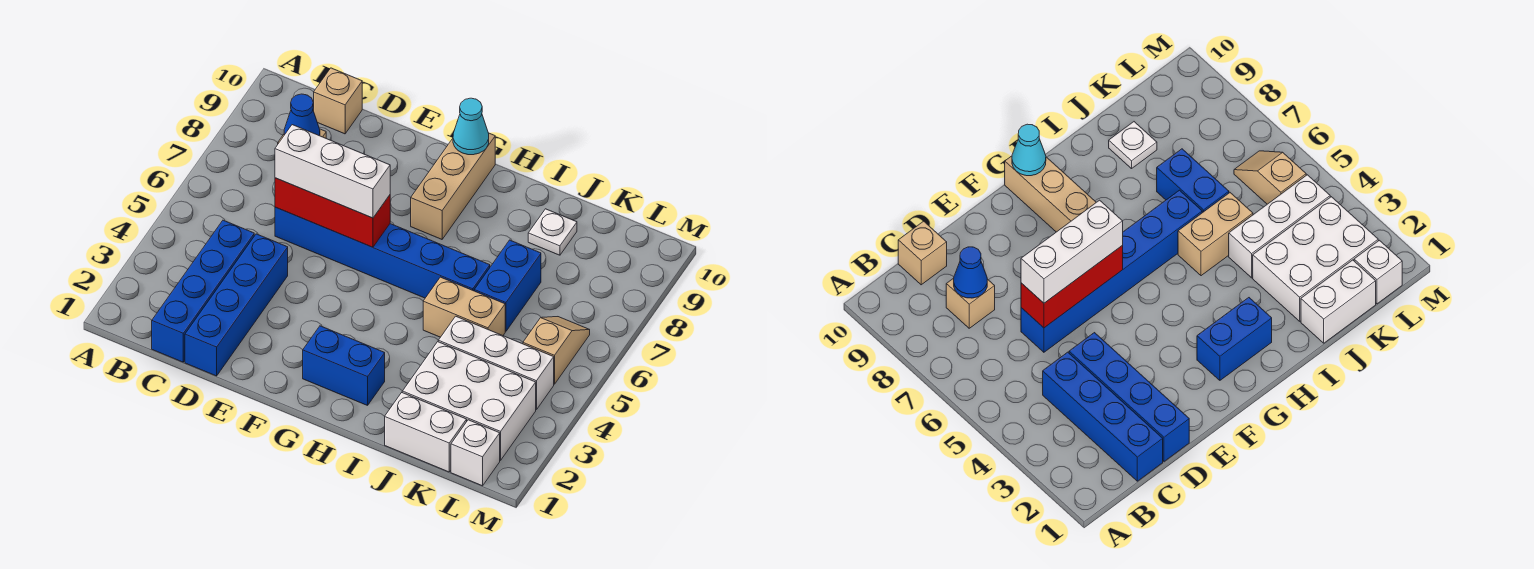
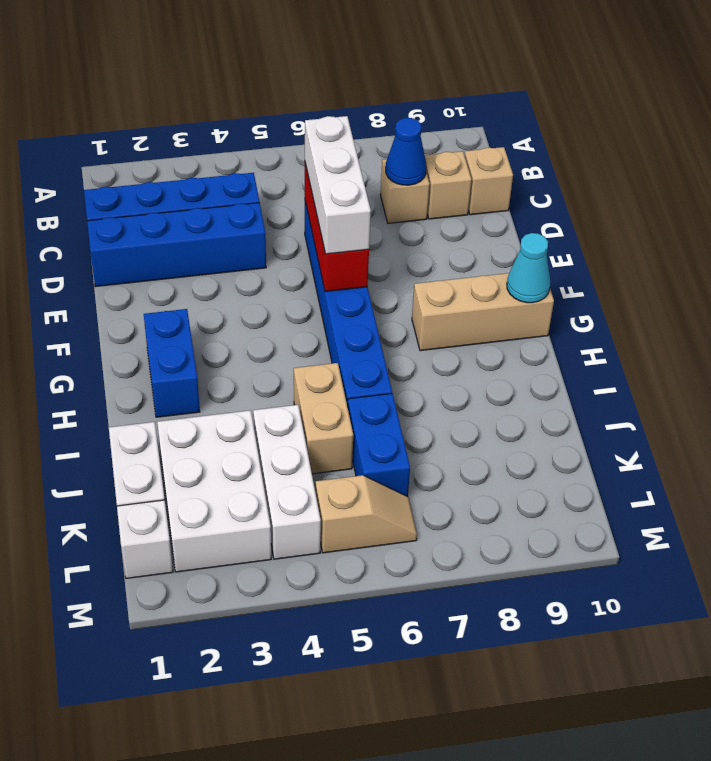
none -> tan brick C9 level 1
blue brick J6:J7 level 1 -> blue brick J6:K6 level 1
white plate J9 level 1 -> none

